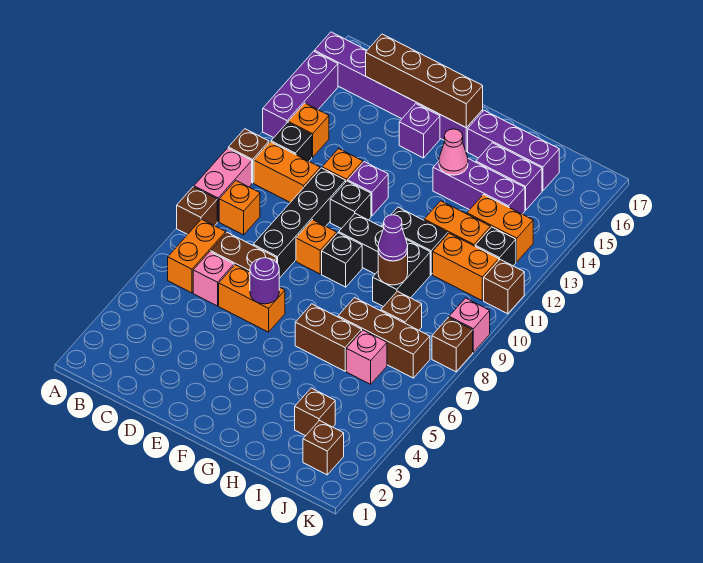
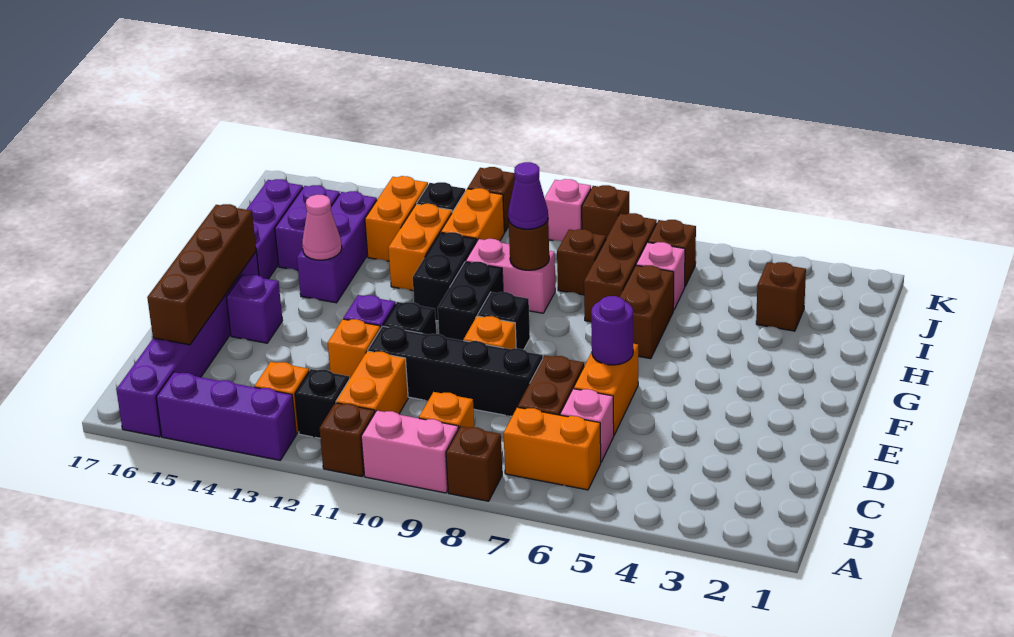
black brick H9:H10 level 1 -> pink brick H9:H10 level 1
brown brick J2 level 1 -> brown brick J6 level 1

